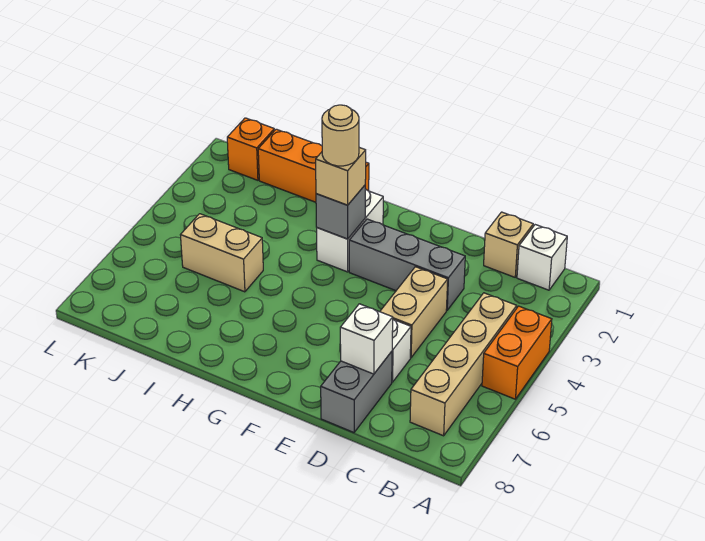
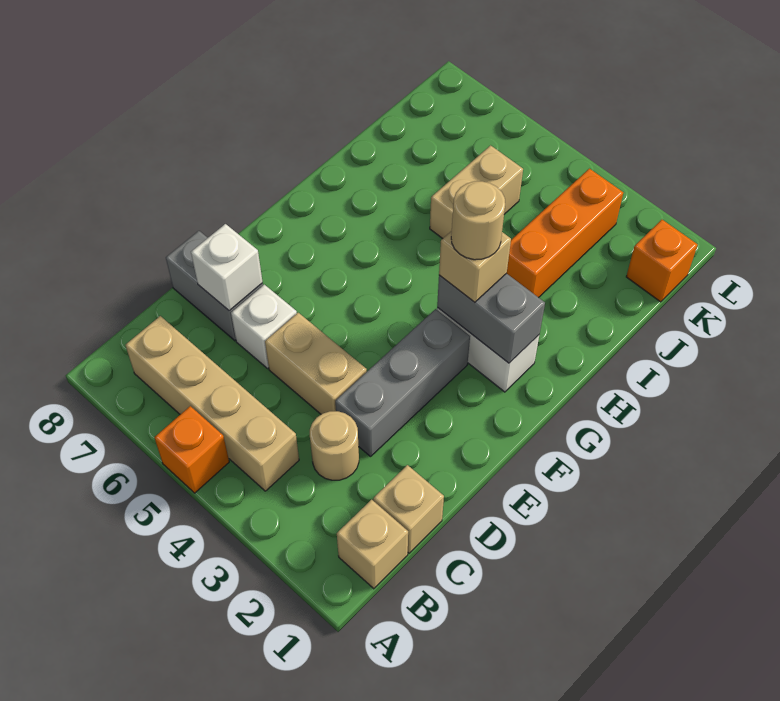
orange brick A4:A5 level 1 -> orange brick A5 level 1
white brick B1 level 1 -> tan brick B1 level 1
none -> tan round brick C3 level 1
grey brick G3 level 2 -> grey brick G2:G3 level 2
orange brick H1:J1 level 1 -> orange brick I3:K3 level 1

